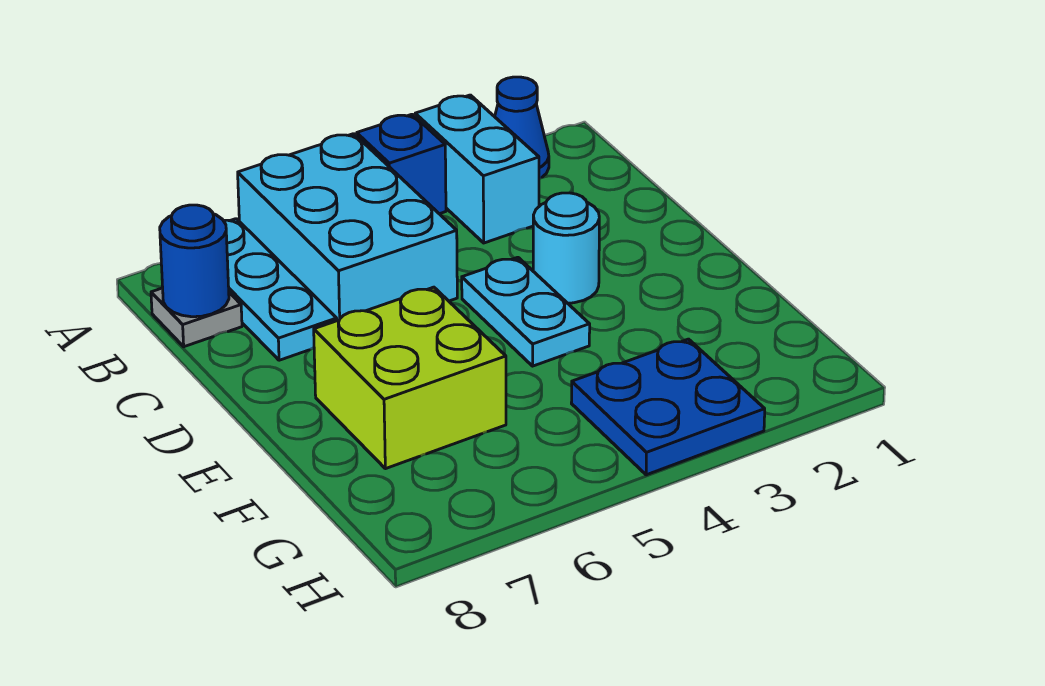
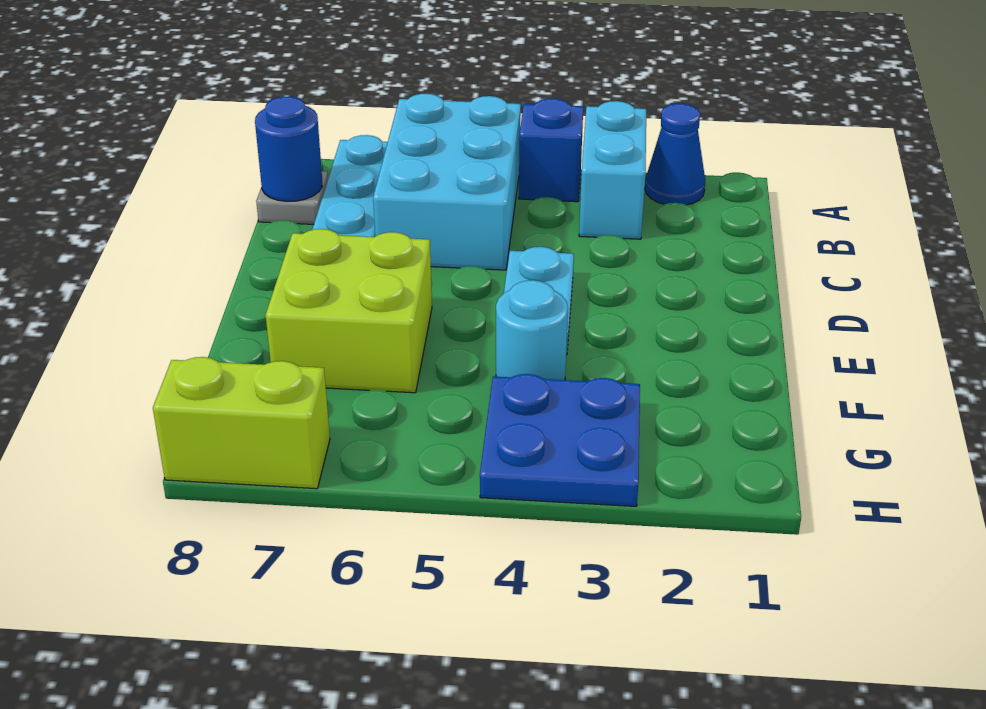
cyan round brick D3 level 1 -> cyan round brick F4 level 1
none -> lime brick H7:H8 level 1

